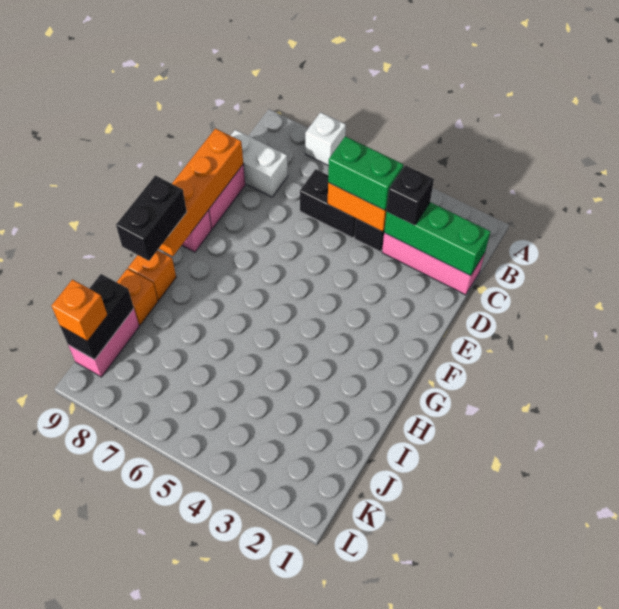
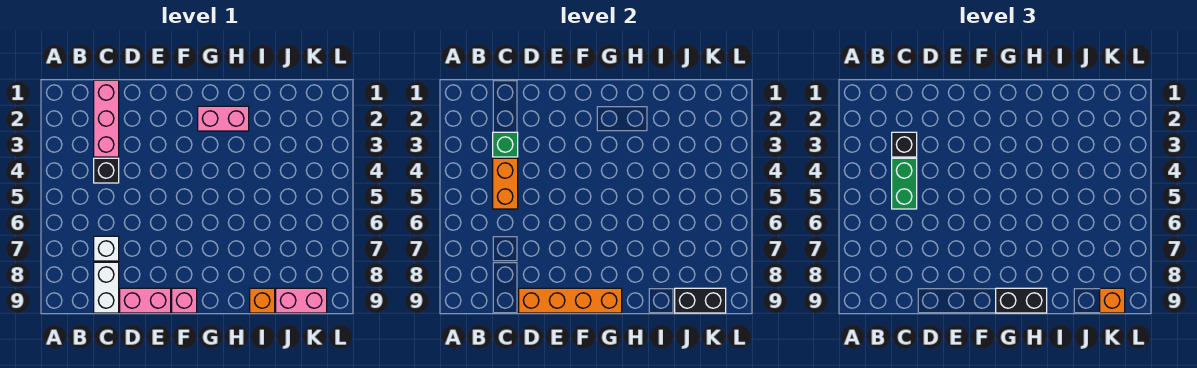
white brick A7 level 1 -> white brick C7 level 1
green brick C1:C3 level 2 -> green brick C3 level 2
black brick C5:C6 level 1 -> none
none -> pink brick G2:H2 level 1
orange brick H9 level 1 -> none

